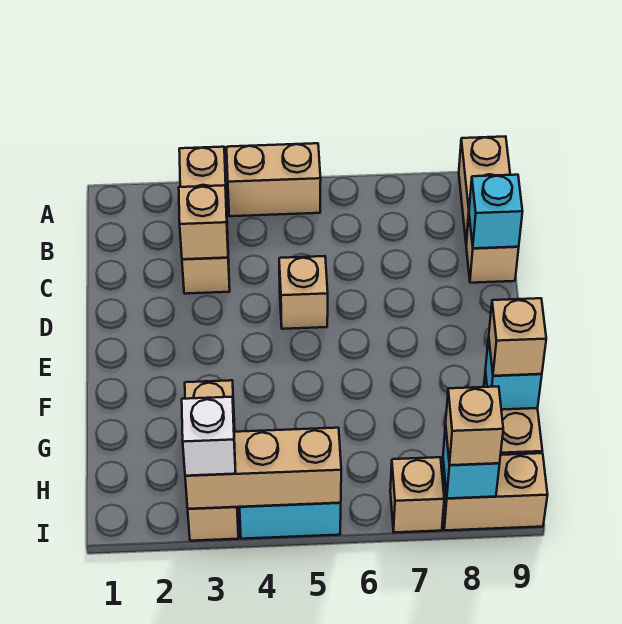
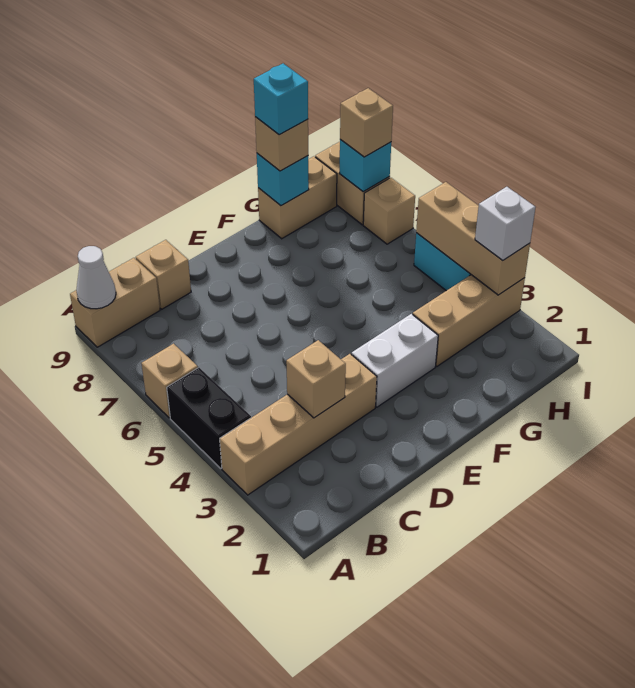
tan brick A3:C3 level 1 -> tan brick A3:D3 level 1
tan brick A4:A5 level 1 -> black brick A4:A5 level 1
none -> white cone A9 level 2
cyan brick C9 level 2 -> cyan brick G9 level 4
tan brick D5 level 1 -> tan brick A6 level 1
none -> white brick E3:F3 level 1

